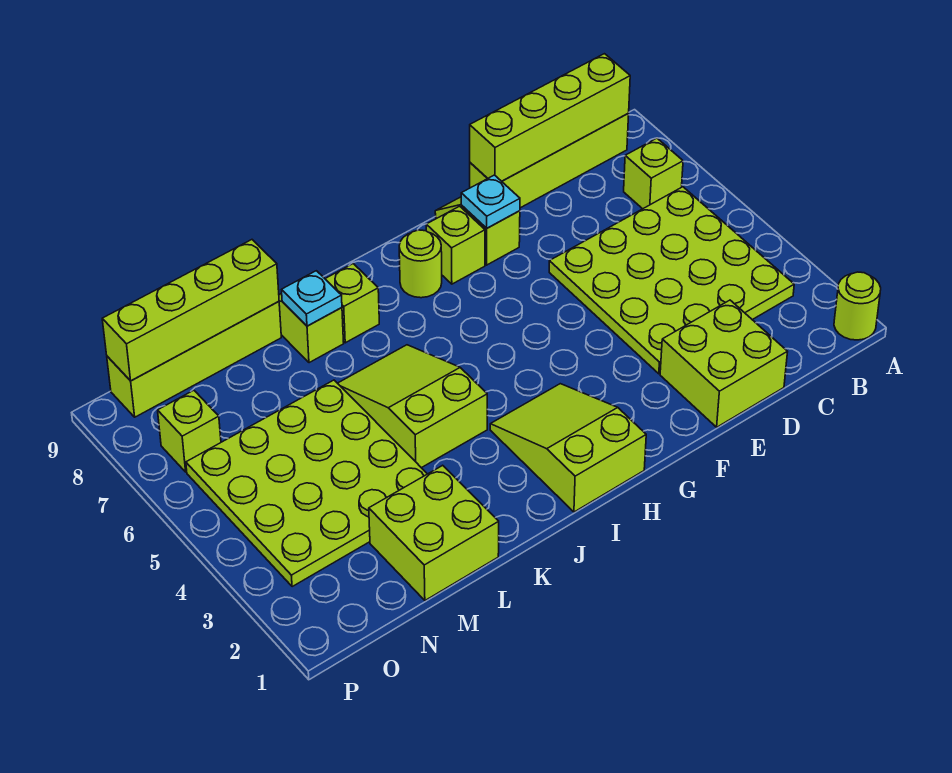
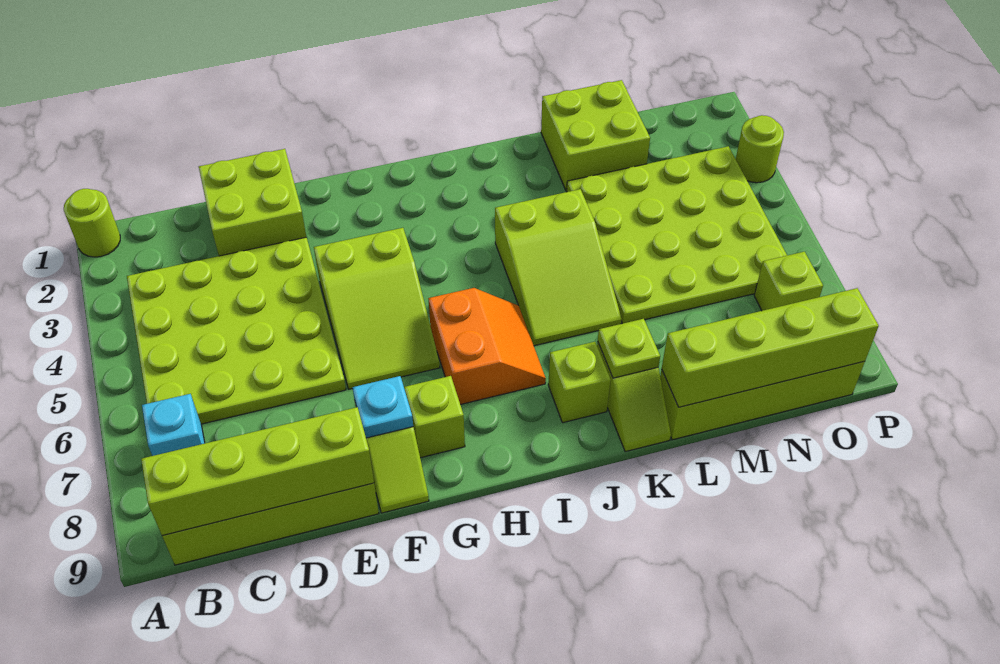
lime brick B7 level 1 -> cyan brick B7 level 1
lime slope H1:I3 level 1 top 1 -> lime slope F4:G6 level 1 top 4
none -> orange slope H6:I7 level 1 top H
lime round brick H8 level 1 -> lime round brick P3 level 1
cyan plate K8 level 2 -> lime plate K8 level 2

